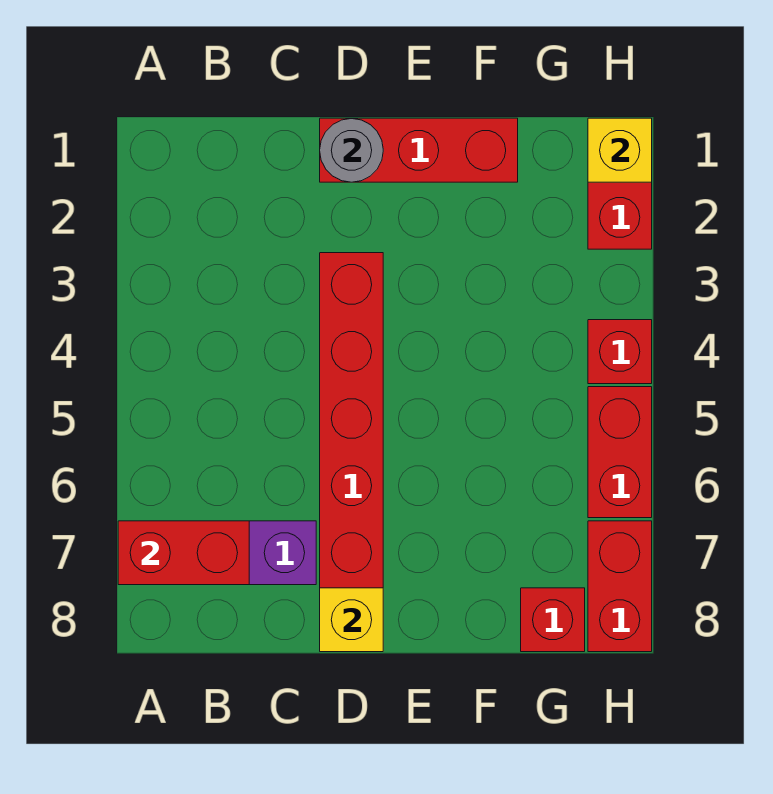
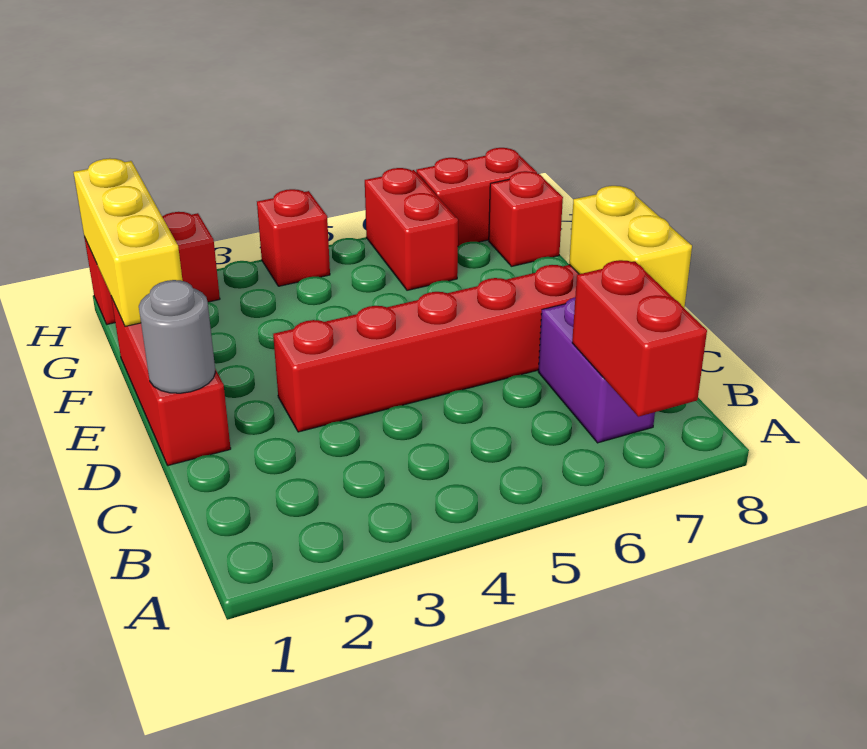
yellow brick D8 level 2 -> yellow brick C8:D8 level 2
yellow brick H1 level 2 -> yellow brick F1:H1 level 2
red brick H5:H6 level 1 -> red brick G6:H6 level 1

